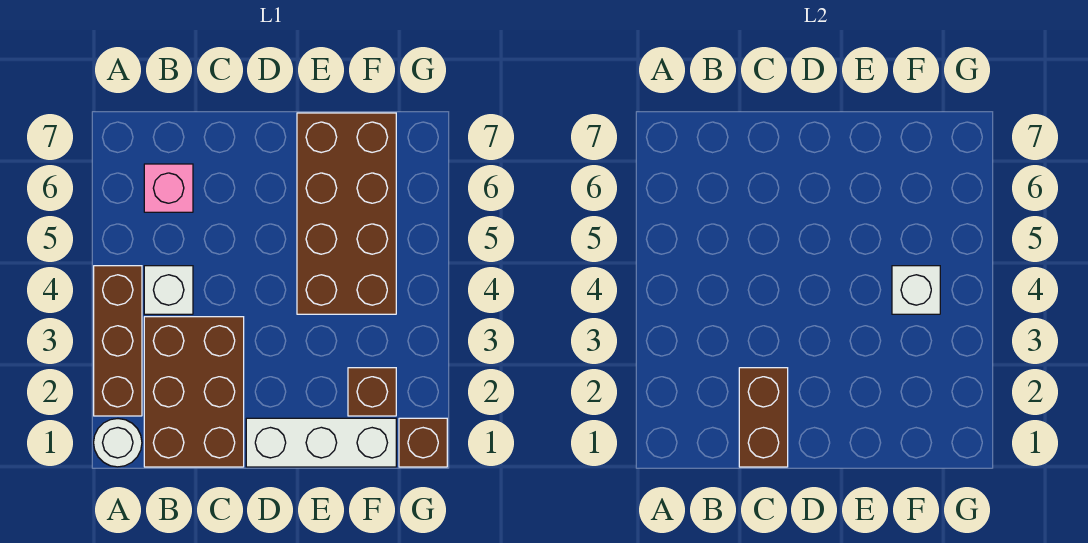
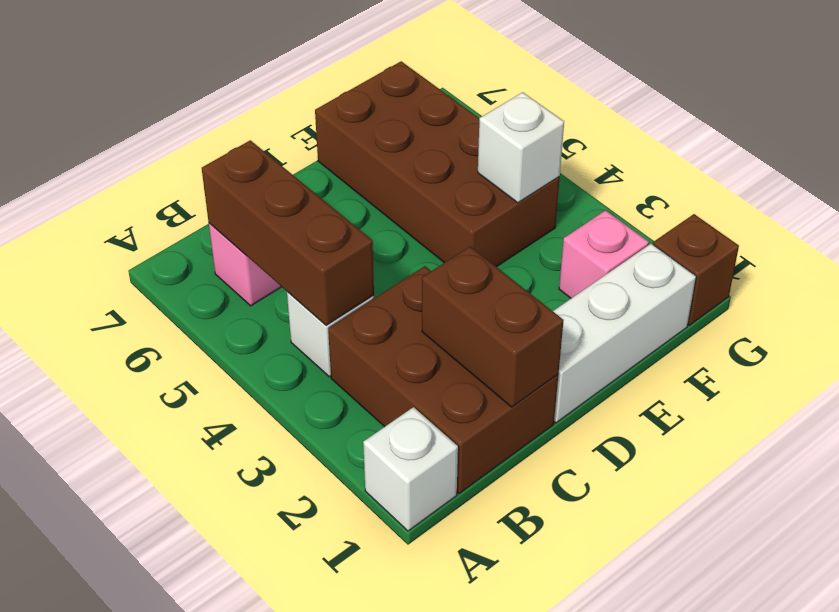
white round brick A1 level 1 -> white brick A1 level 1
brown brick A2:A4 level 1 -> brown brick B4:B6 level 2
brown brick F2 level 1 -> pink brick F2 level 1

